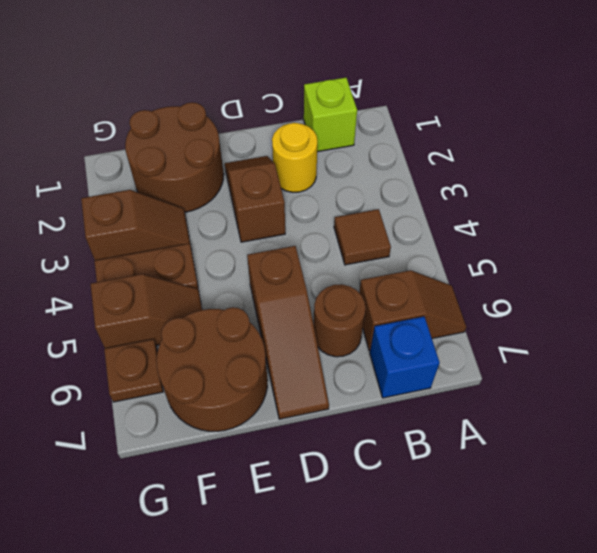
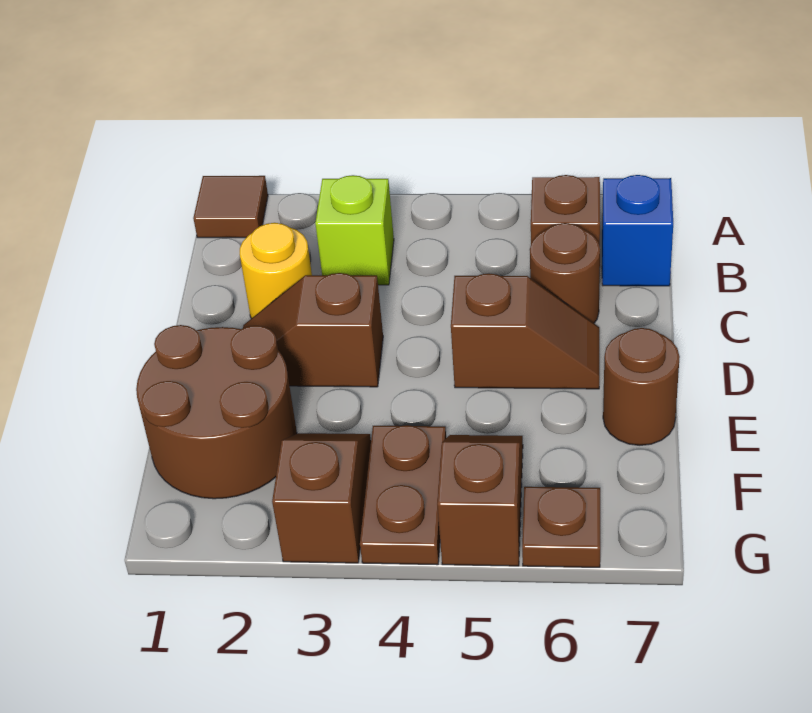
lime brick B1 level 1 -> lime brick B3 level 1
brown tile B4 level 1 -> brown tile A1 level 1
brown slope D5:D7 level 1 top 5 -> brown slope D5:D6 level 1 top 5
brown round brick E6:F7 level 1 -> brown round brick E7 level 1

